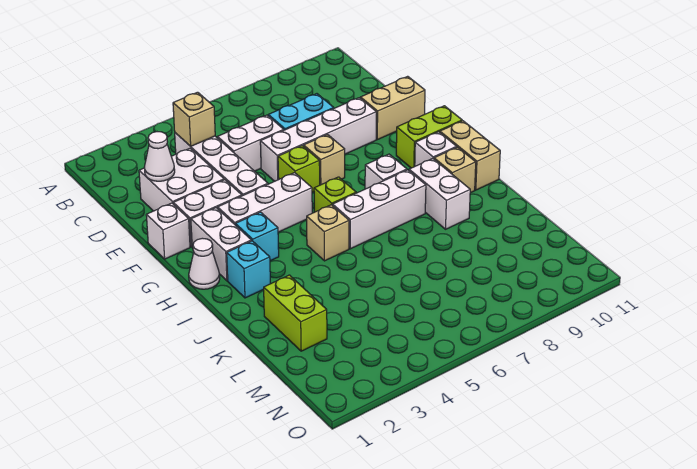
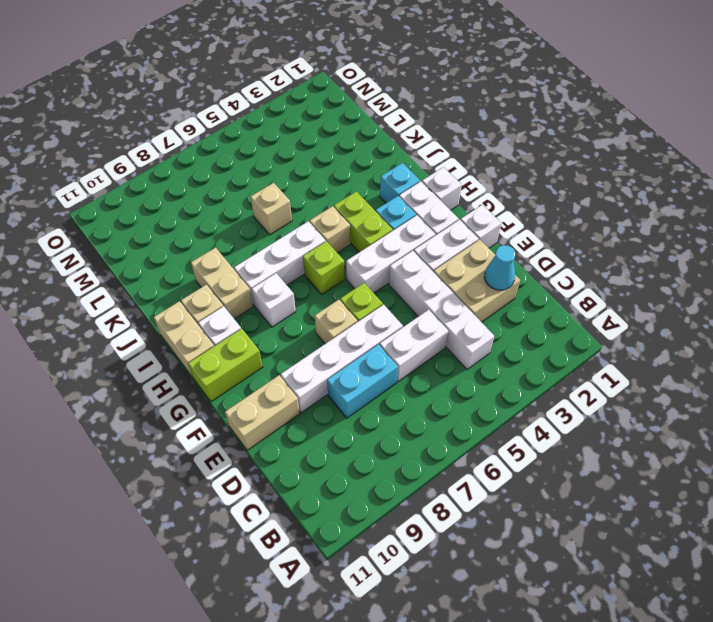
tan brick C4 level 2 -> tan brick K6 level 1
white brick D2:E3 level 1 -> tan brick D2:E3 level 1
white cone D2 level 2 -> cyan cone D2 level 2
white cone H1 level 1 -> white brick H1 level 1
white brick I9:J9 level 1 -> tan brick I9:J9 level 1
lime brick K2:L2 level 1 -> lime brick H4:I4 level 1

